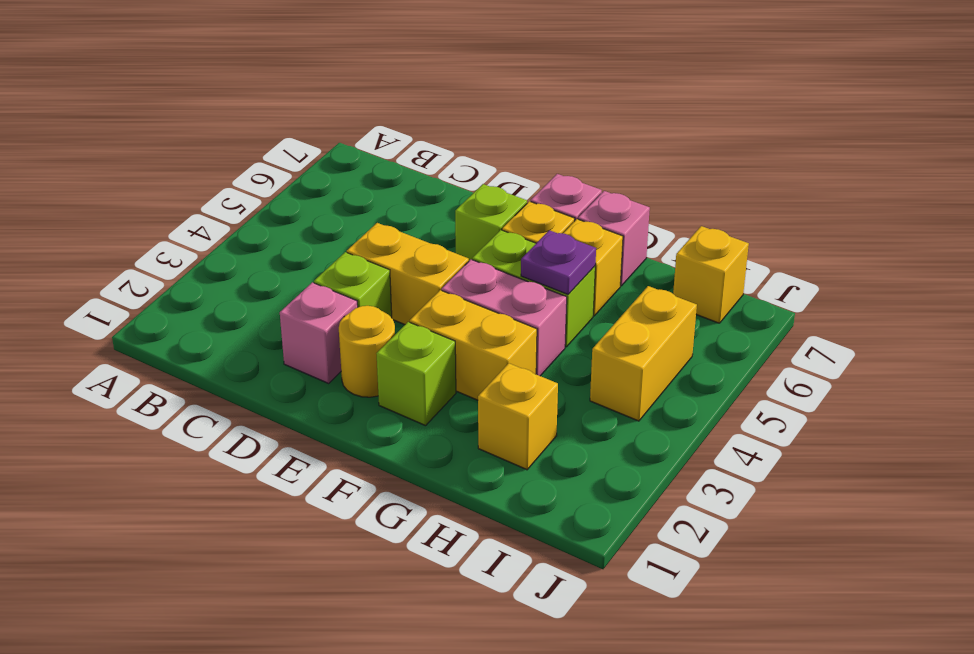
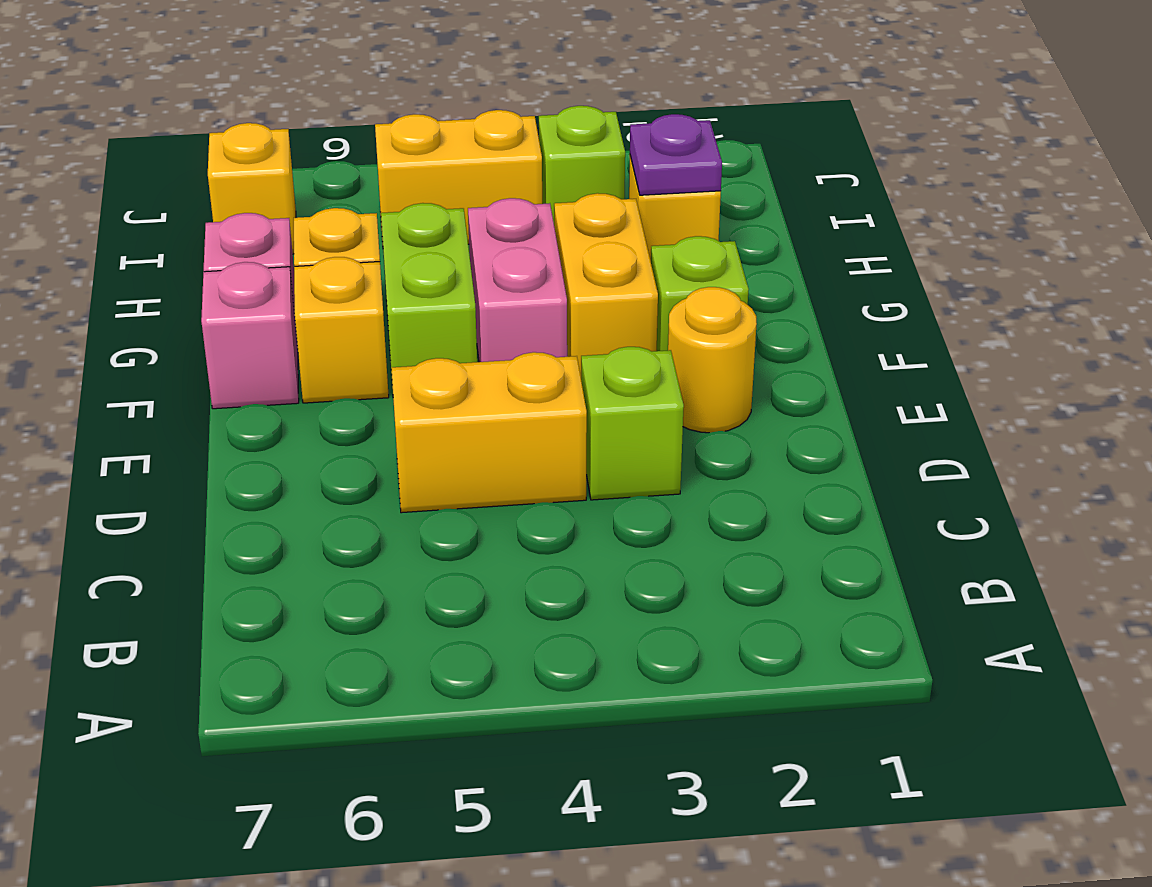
pink brick D2 level 1 -> none
yellow brick D4:E4 level 1 -> yellow brick D4:D5 level 1
lime brick E6 level 1 -> lime brick I3 level 1
purple plate G5 level 2 -> purple plate H2 level 2

